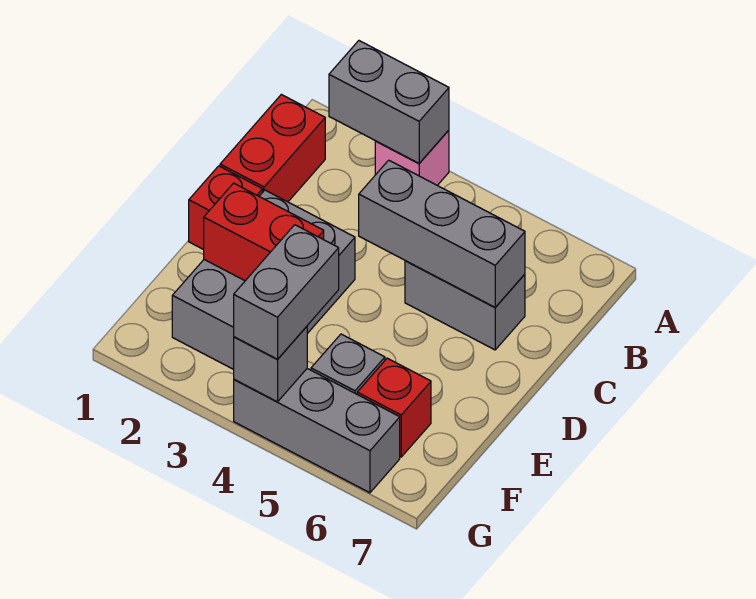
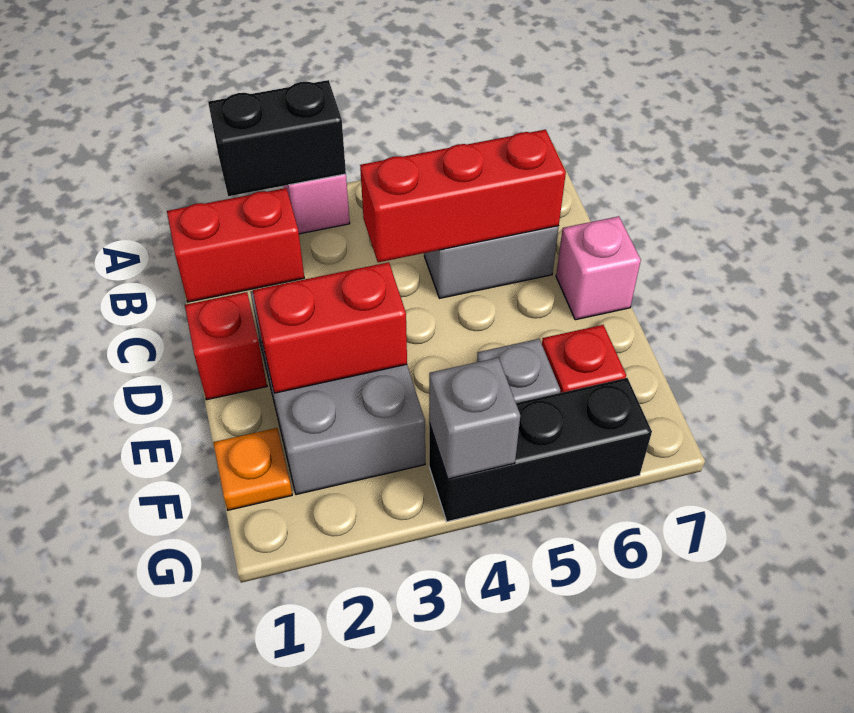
grey brick A2:A3 level 2 -> black brick A2:A3 level 2
red brick B1:C1 level 1 -> red brick B1:B2 level 1
grey brick C4:C6 level 2 -> red brick C4:C6 level 2
none -> pink brick D7 level 1
none -> orange plate F1 level 1
grey brick F4:G4 level 3 -> none
grey brick G4:G6 level 1 -> black brick G4:G6 level 1

